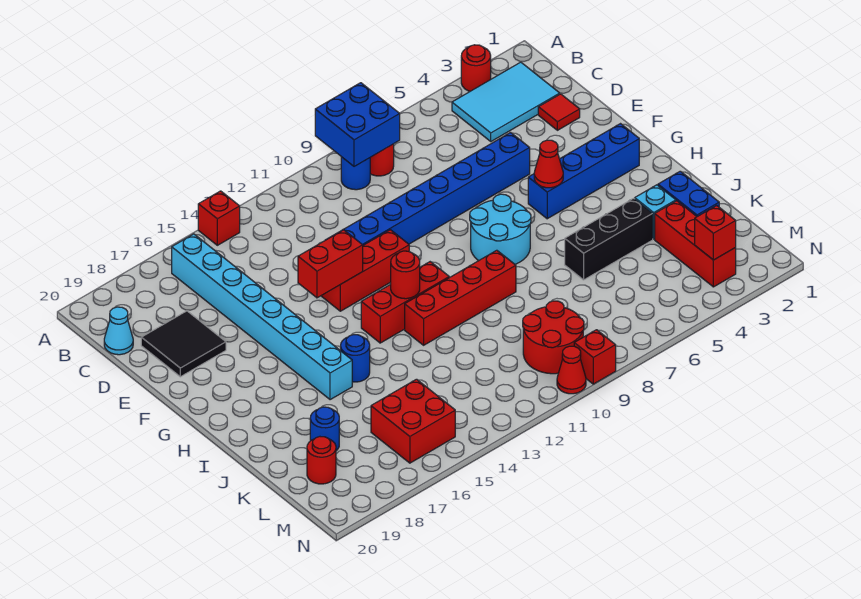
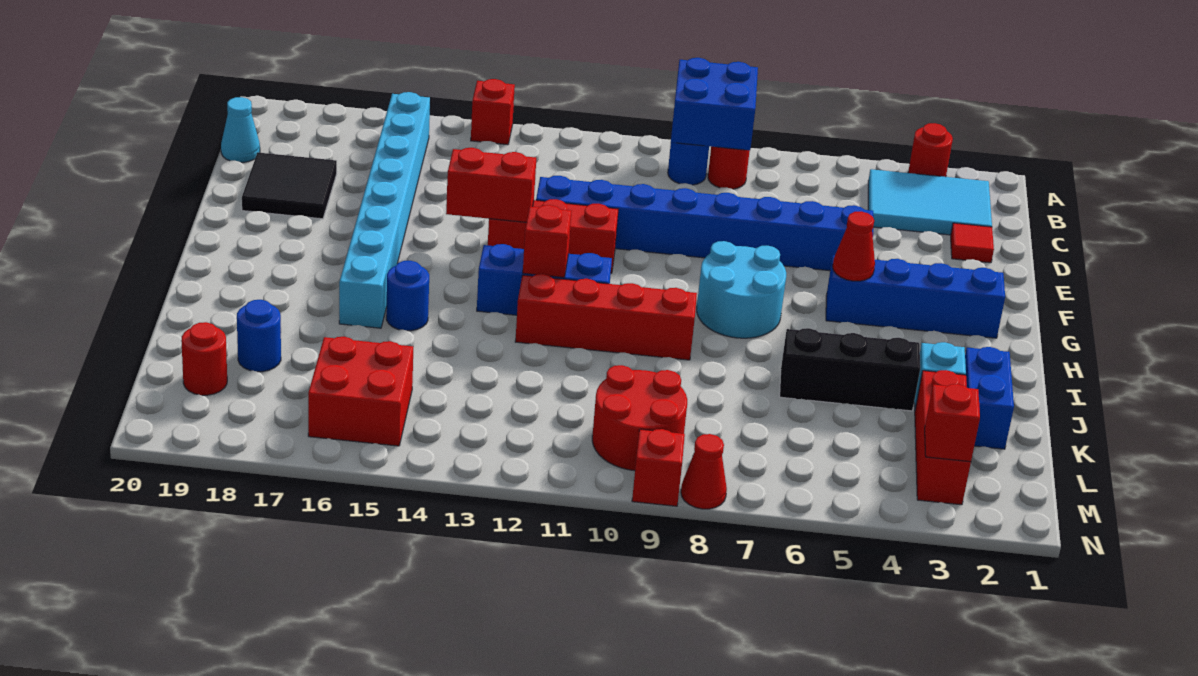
red brick H11:H13 level 1 -> blue brick H11:H13 level 1
red round brick H12 level 2 -> red brick H12 level 2
red cone N10 level 1 -> red cone N8 level 1

